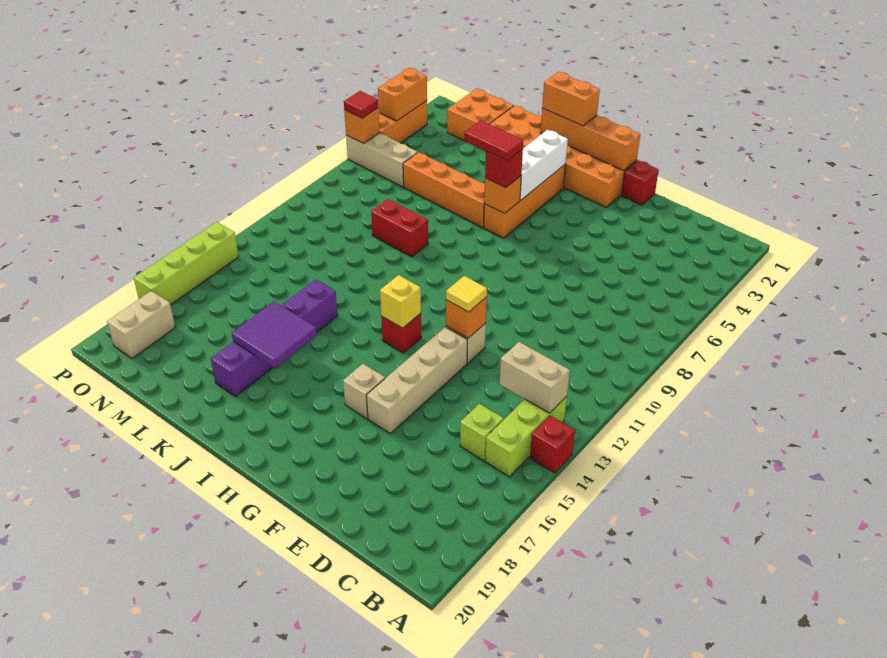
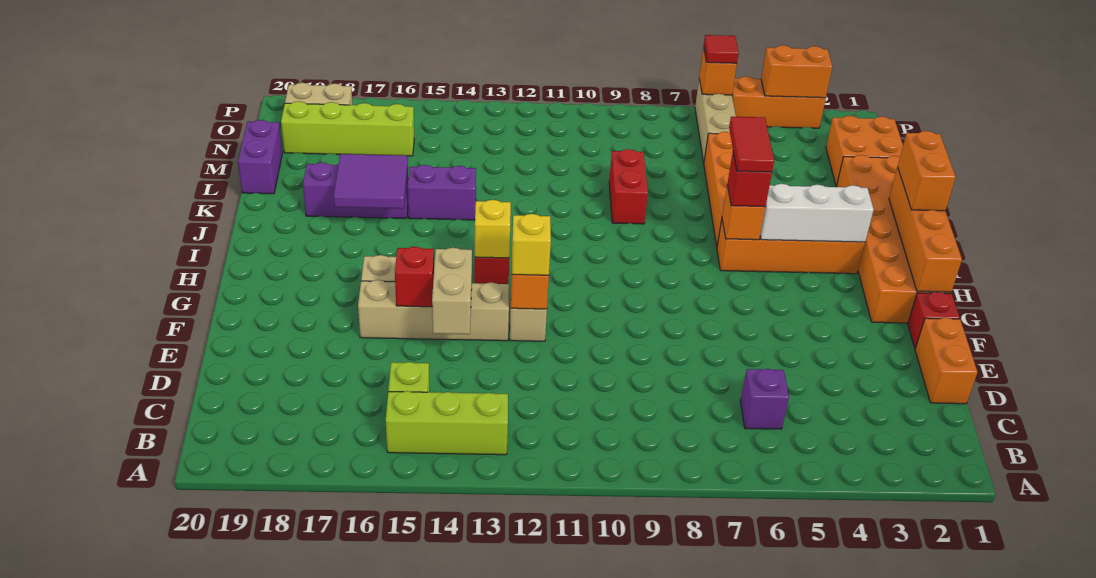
red brick A14 level 1 -> red brick F15 level 2
tan brick B13:C13 level 2 -> tan brick E14:F14 level 2
none -> purple brick C6 level 1
none -> orange brick D1:E1 level 1
yellow tile F12 level 3 -> yellow brick F12 level 3
none -> purple brick L20:M20 level 1
lime brick P14:P17 level 1 -> lime brick N16:N19 level 1

